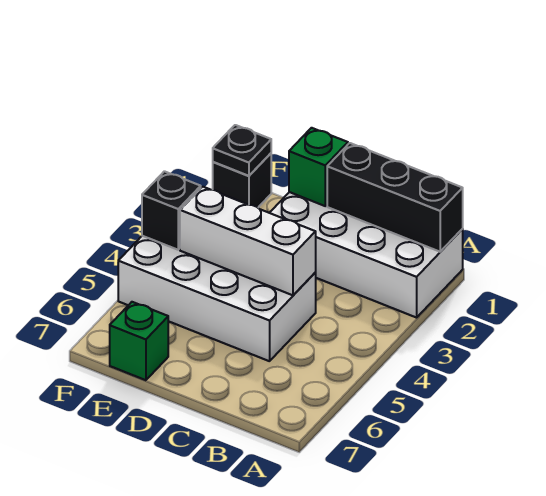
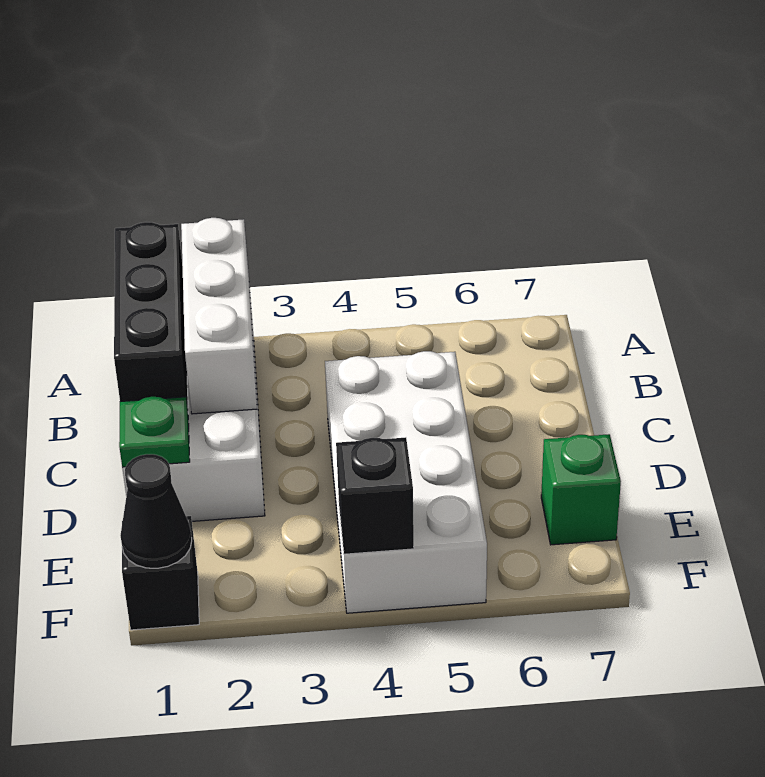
white brick C4:E4 level 2 -> white brick A2:C2 level 2
green brick D1 level 2 -> green plate D1 level 2
black plate F1 level 2 -> black cone F1 level 2

